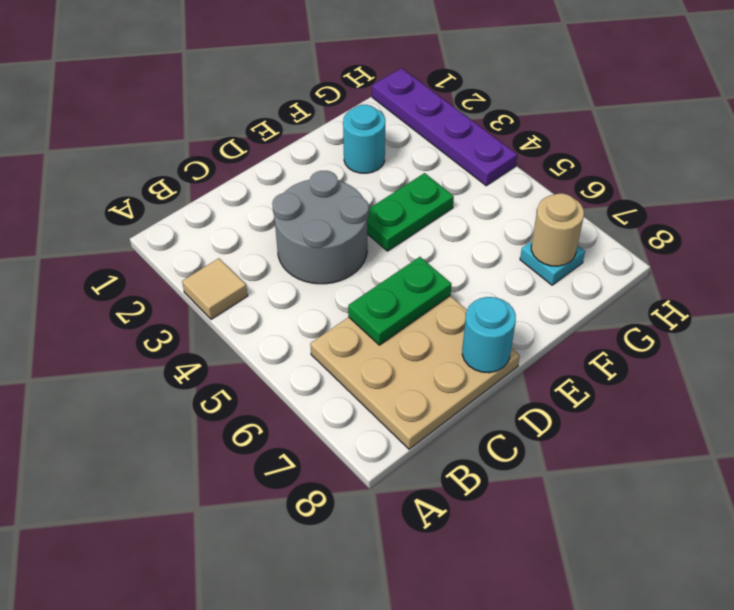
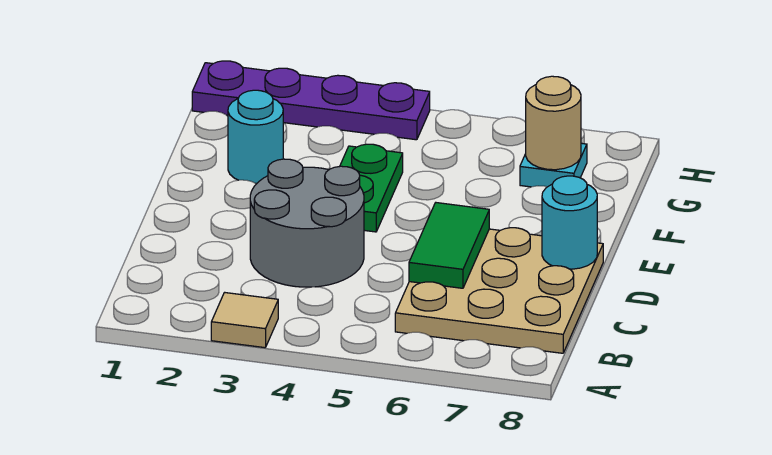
green plate C6:D6 level 2 -> green tile C6:D6 level 2

